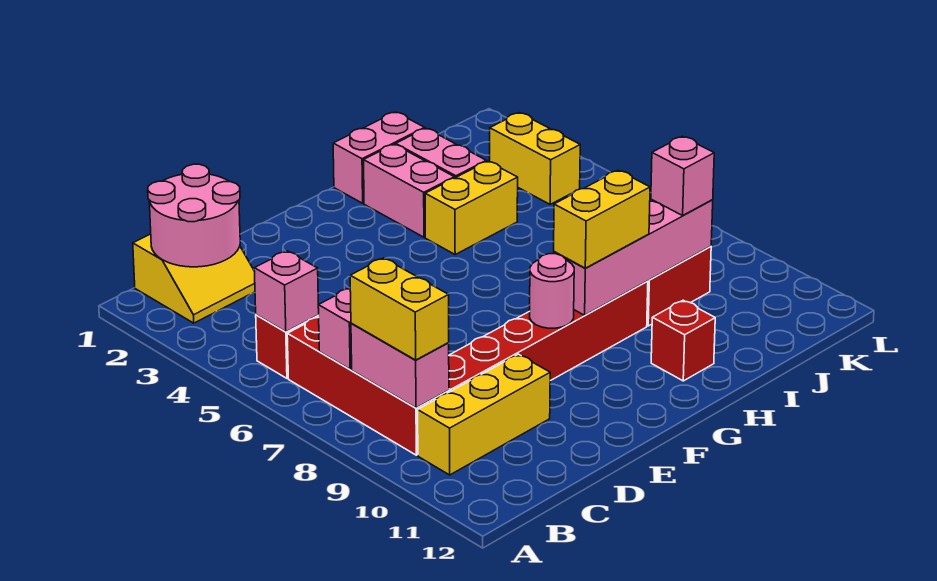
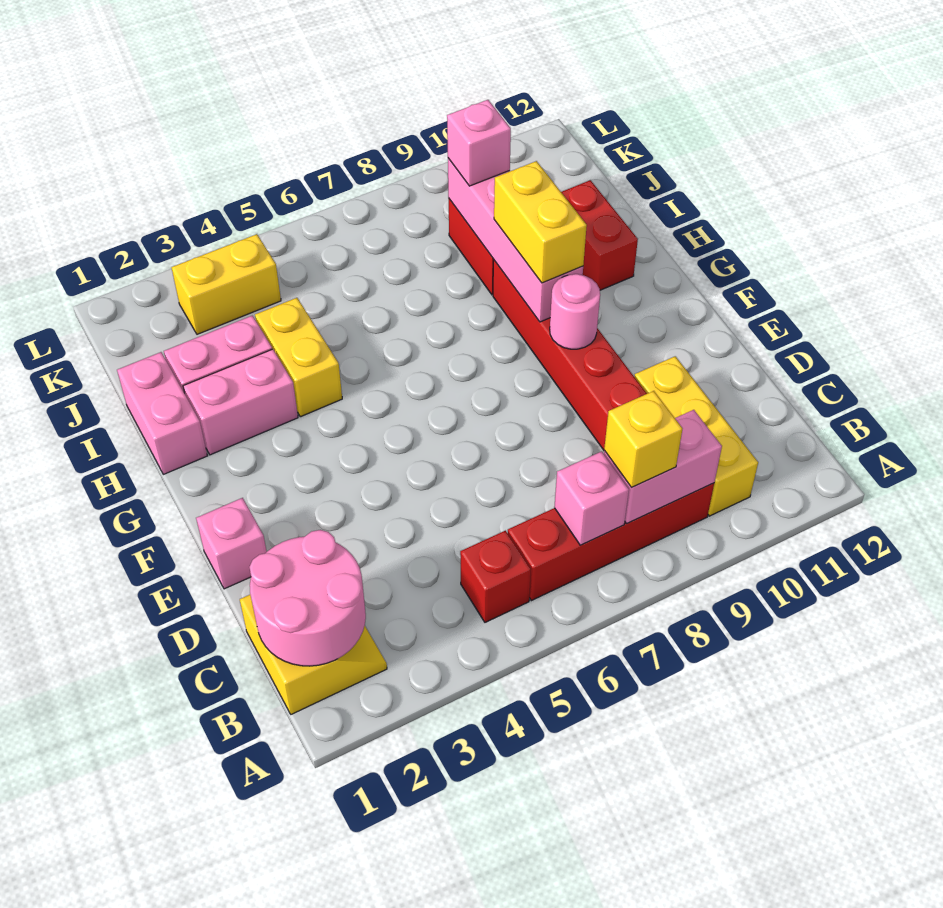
pink brick B5 level 2 -> pink brick E1 level 1
yellow brick B8:B9 level 3 -> yellow brick B8 level 3
red brick H11 level 1 -> red brick H11:I11 level 1

